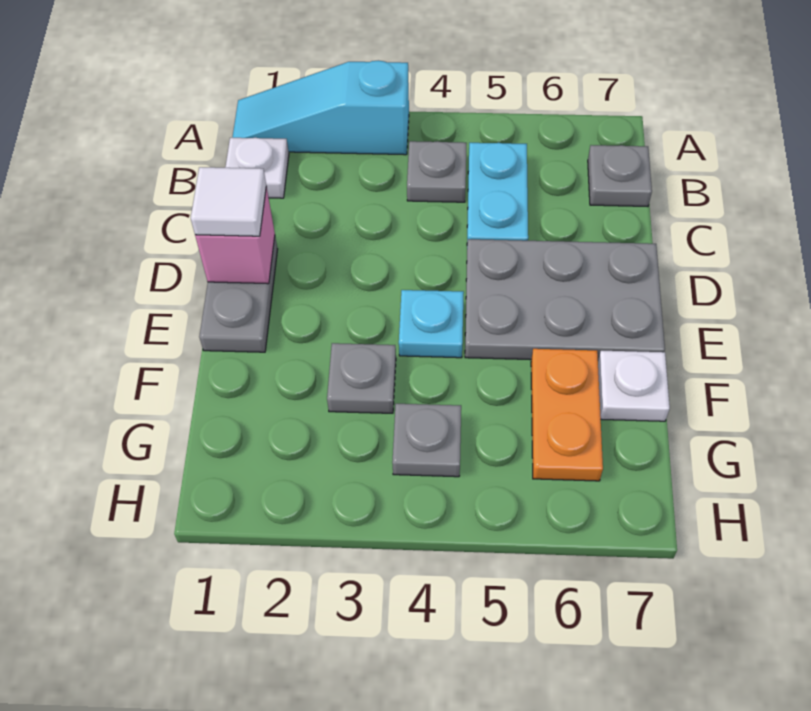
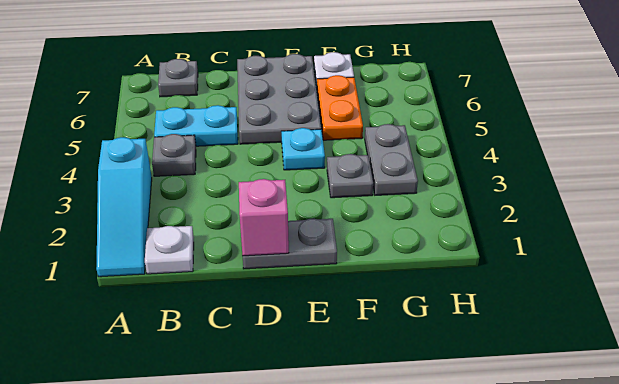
white tile D1 level 3 -> none
orange plate F6:G6 level 1 -> orange plate F5:F6 level 1
grey plate G4 level 1 -> grey plate G3:G4 level 1

